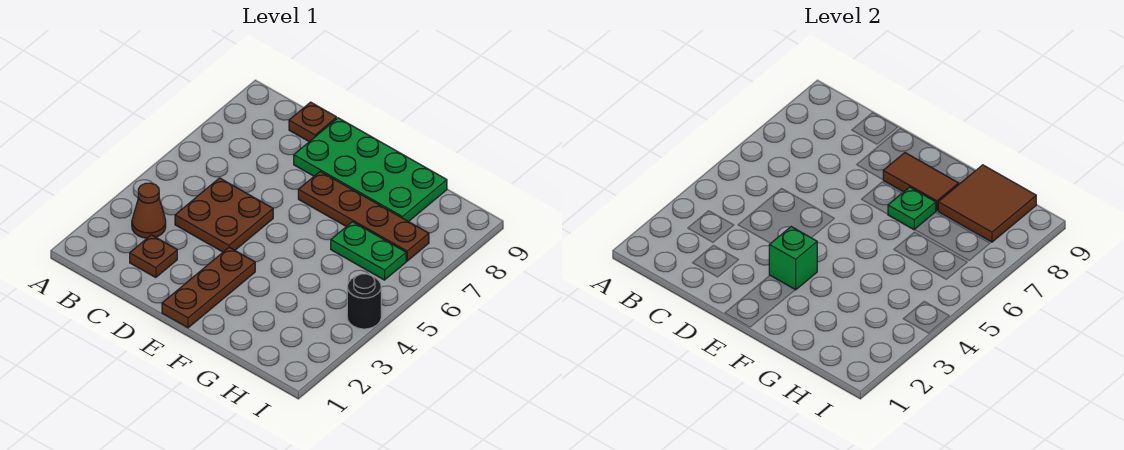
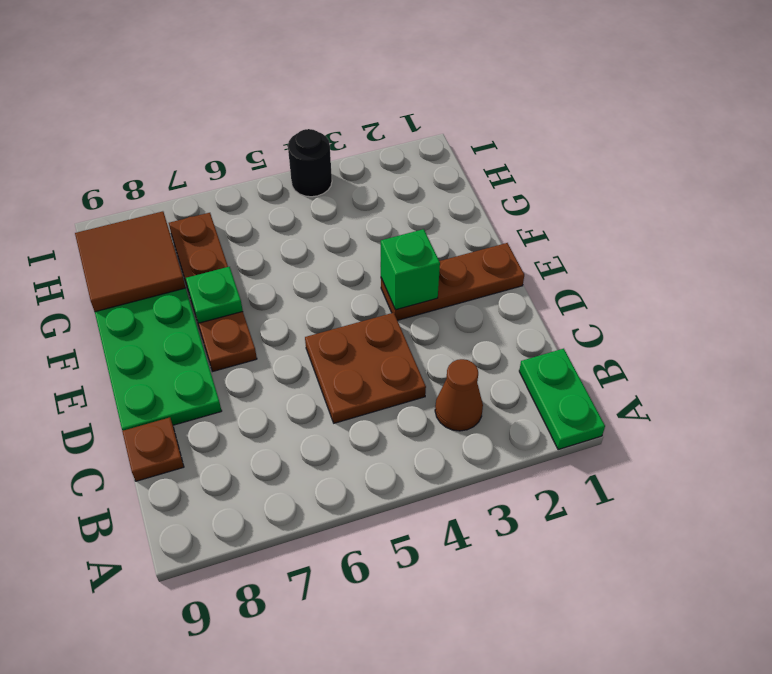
brown plate C2 level 1 -> none
brown tile E8:F8 level 2 -> none
green plate G6:H6 level 1 -> green plate A1:B1 level 1

